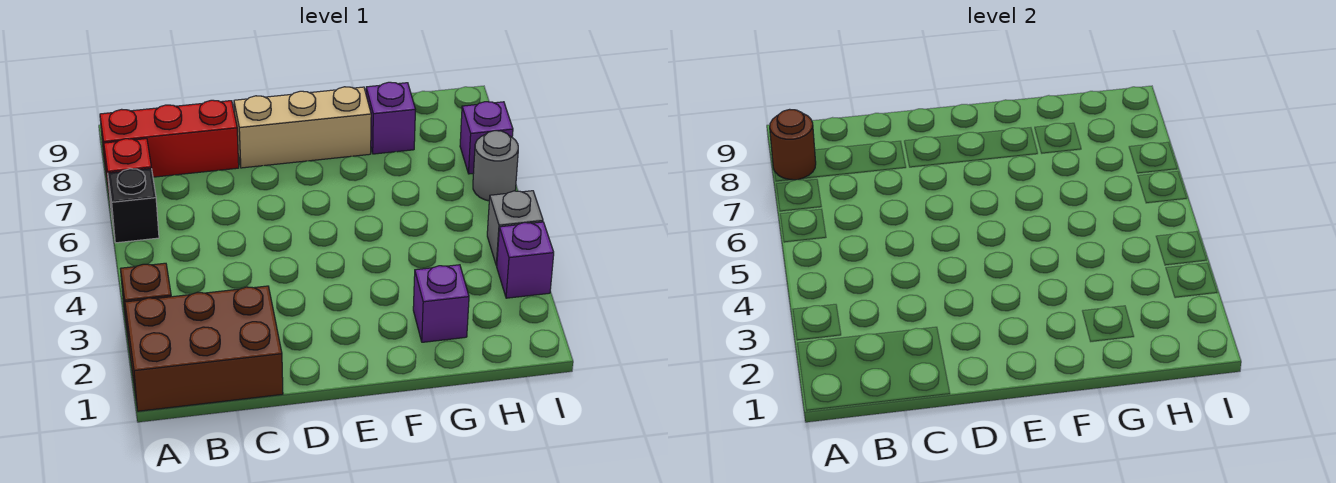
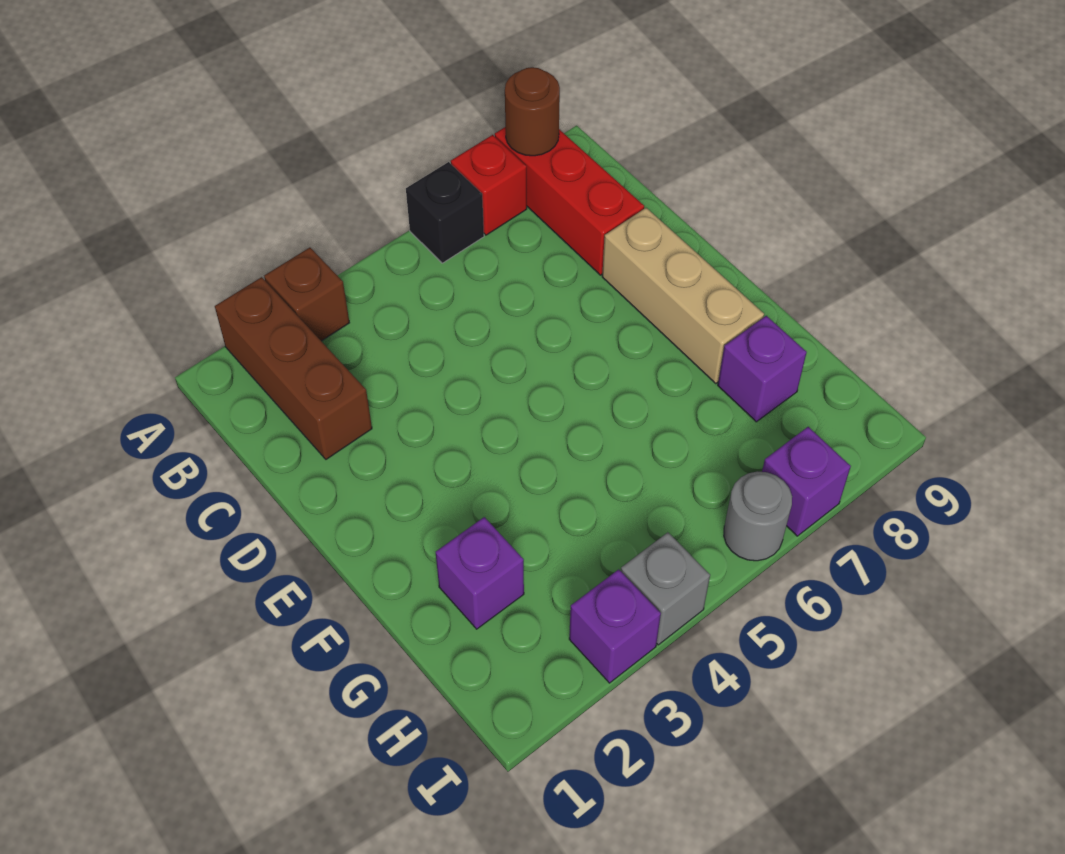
brown brick A1:C2 level 1 -> brown brick A2:C2 level 1

